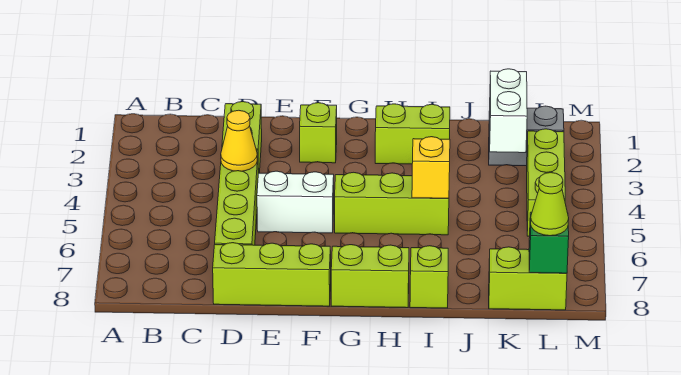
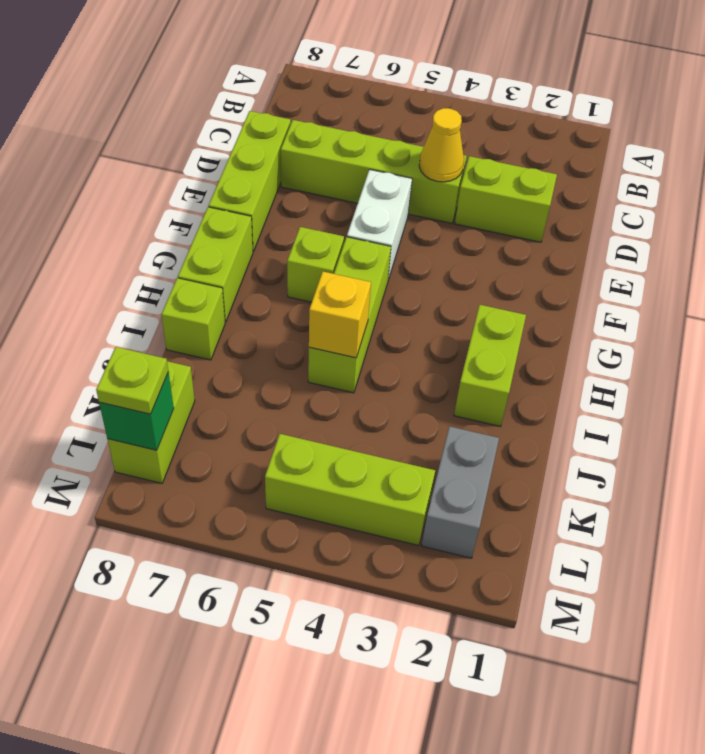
lime brick F2 level 1 -> lime brick G6 level 1
white brick K2:K3 level 2 -> none
lime cone L8 level 3 -> lime plate L8 level 3

